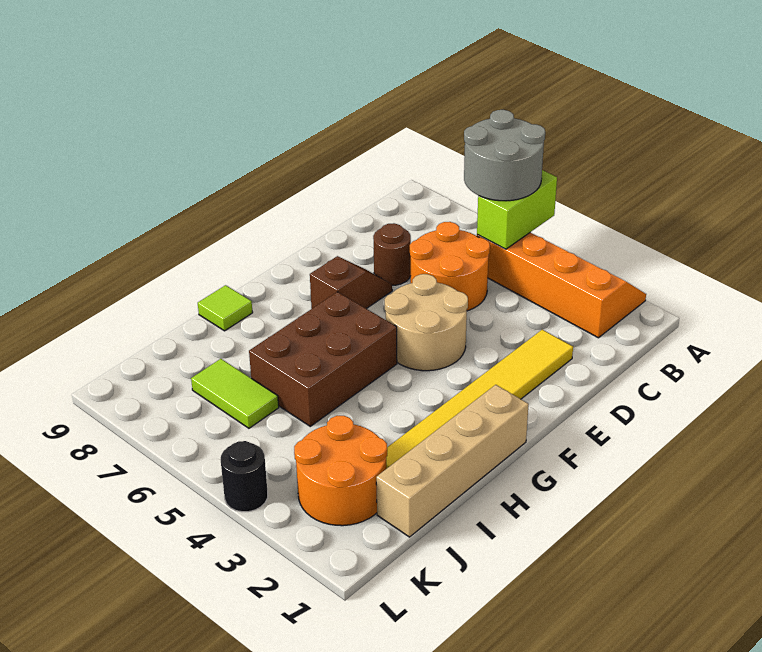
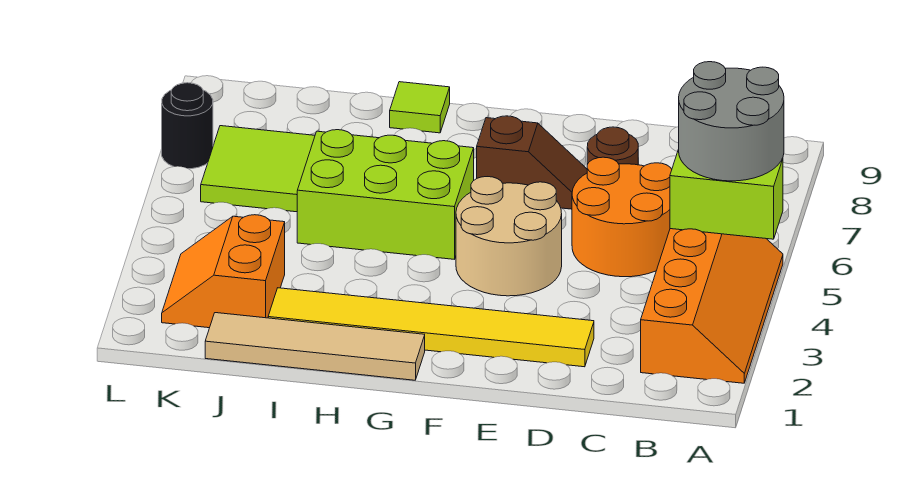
tan brick G1:J1 level 1 -> tan tile G1:J1 level 1
brown brick G5:I6 level 1 -> lime brick G5:I6 level 1
orange round brick J2:K3 level 1 -> orange slope J2:K3 level 1 top J
lime tile J6:J7 level 1 -> lime tile J6:K7 level 1
black round brick L4 level 1 -> black round brick L7 level 1

